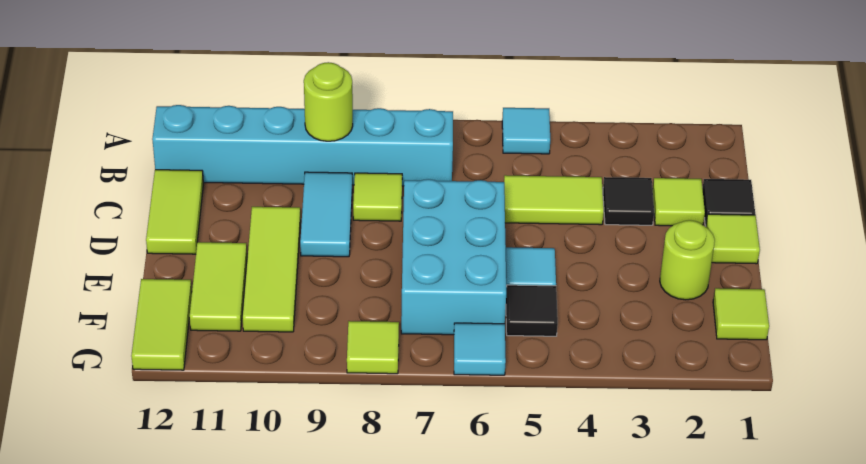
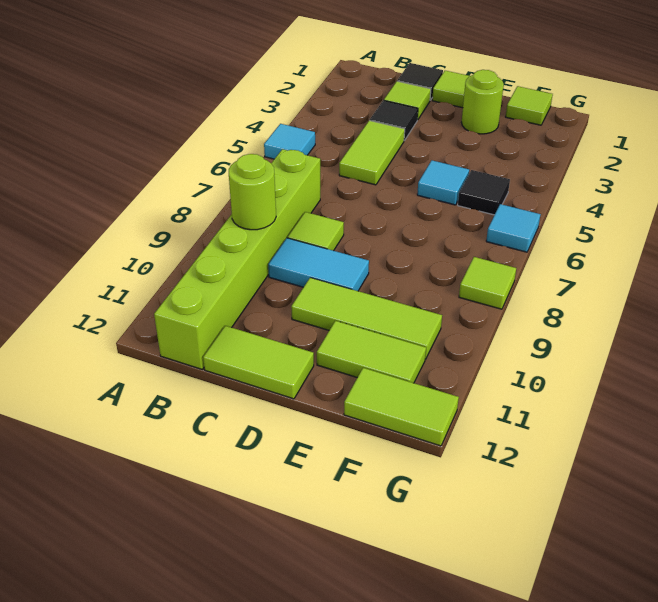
cyan brick B7:B12 level 1 -> lime brick B7:B12 level 1
cyan brick D6:F7 level 1 -> none

